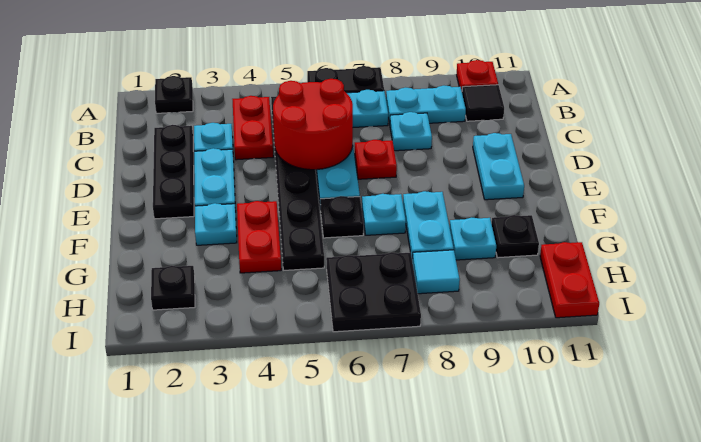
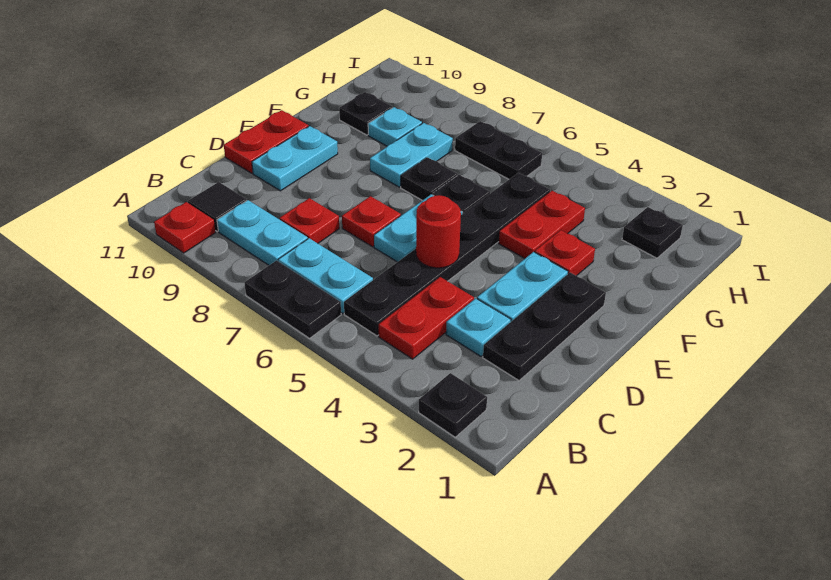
red round brick C5:D6 level 2 -> red round brick D5 level 2
cyan plate C8 level 1 -> red plate C8 level 1
cyan plate F3 level 1 -> red plate F3 level 1
cyan plate F7 level 1 -> black plate F7 level 1
black plate H6:I7 level 1 -> black plate H6:H7 level 1
cyan tile H8 level 1 -> none
red plate H11:I11 level 1 -> red plate D11:E11 level 1

